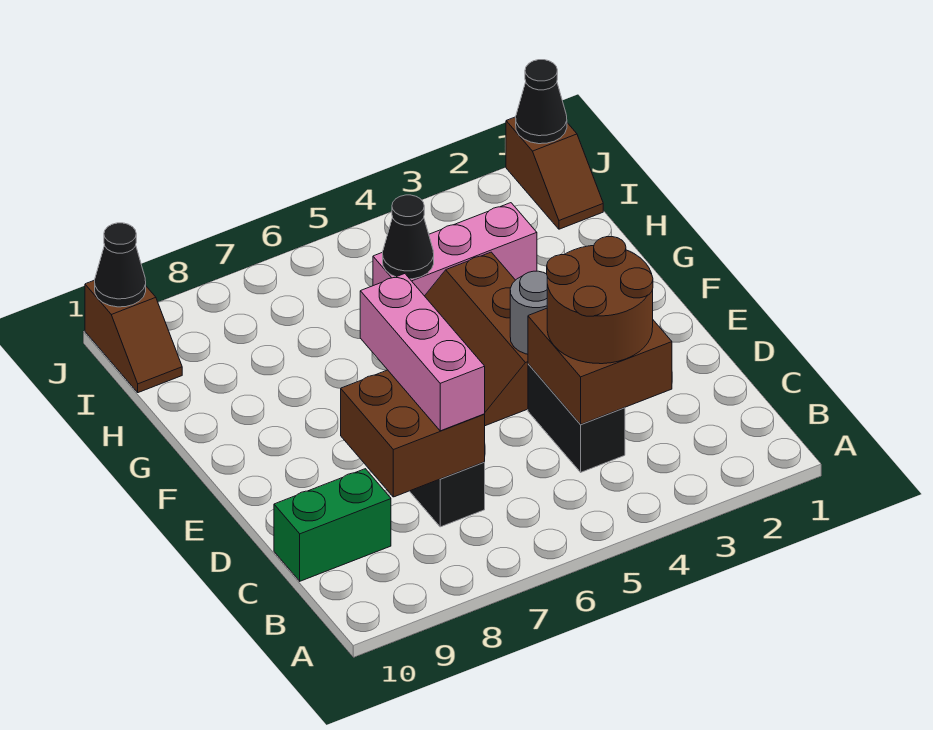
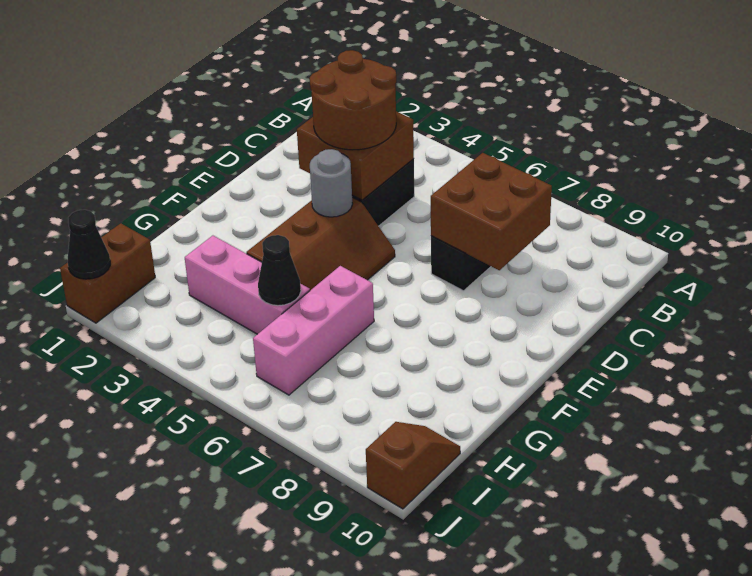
pink brick C7:E7 level 3 -> pink brick G6:I6 level 1
green brick C9:C10 level 1 -> none
brown slope I1:J1 level 1 top J -> brown brick I1:J1 level 1
black cone J10 level 2 -> none

